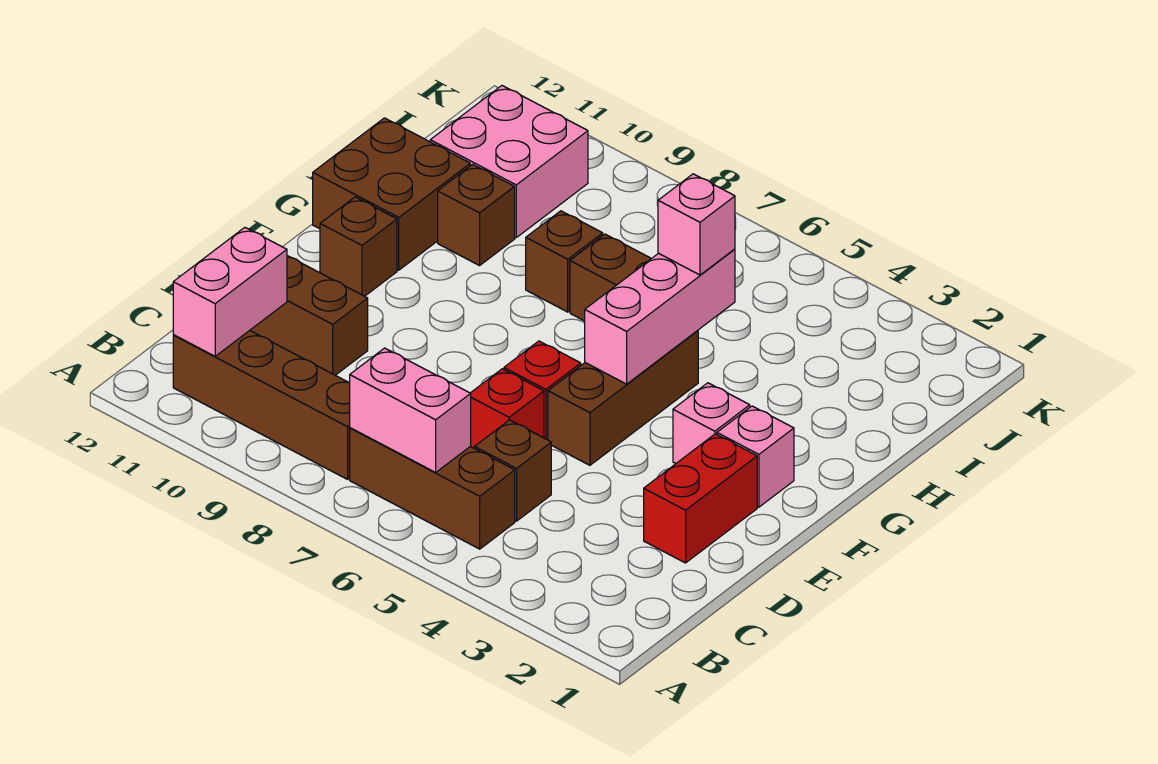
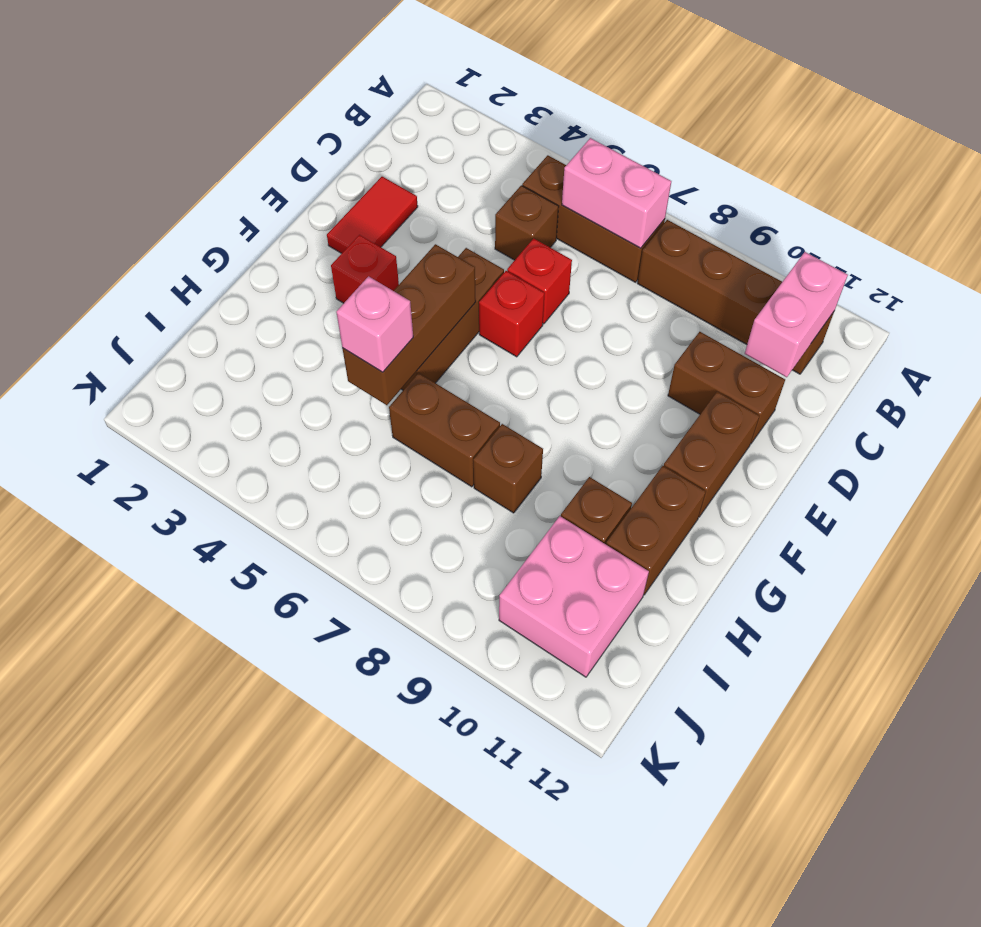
red brick D2:E2 level 1 -> red tile D2:E2 level 1
pink brick F2 level 1 -> none
pink brick F3 level 1 -> red brick F3 level 1
pink brick F5:H5 level 2 -> brown brick F5:H5 level 2
brown brick F11 level 1 -> brown brick E11:F11 level 1
brown brick G11:H12 level 1 -> brown brick G11:H11 level 1

